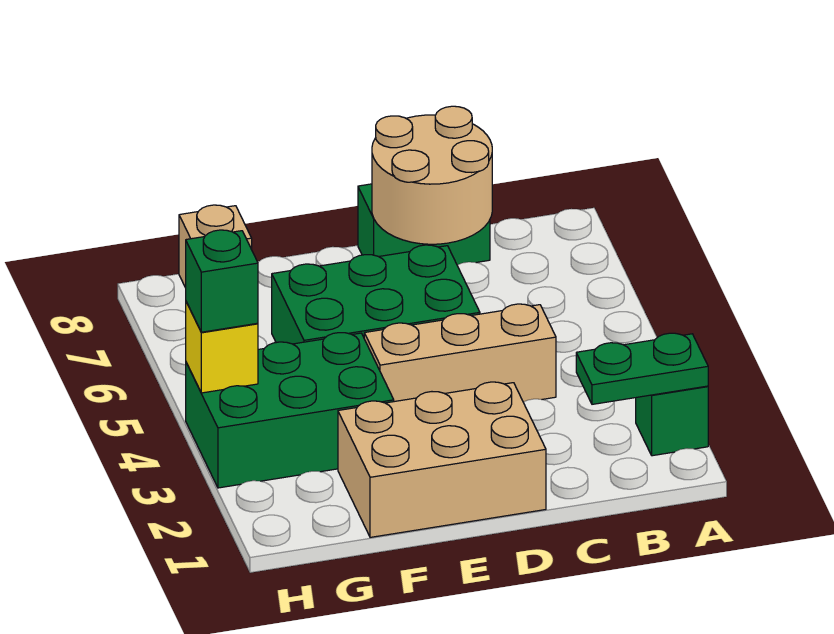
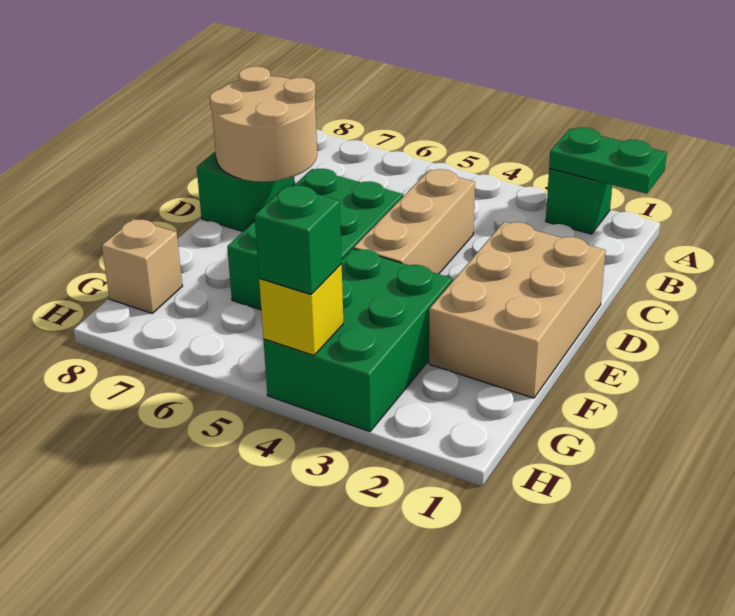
green plate A2:B2 level 2 -> green plate A1:A2 level 2

